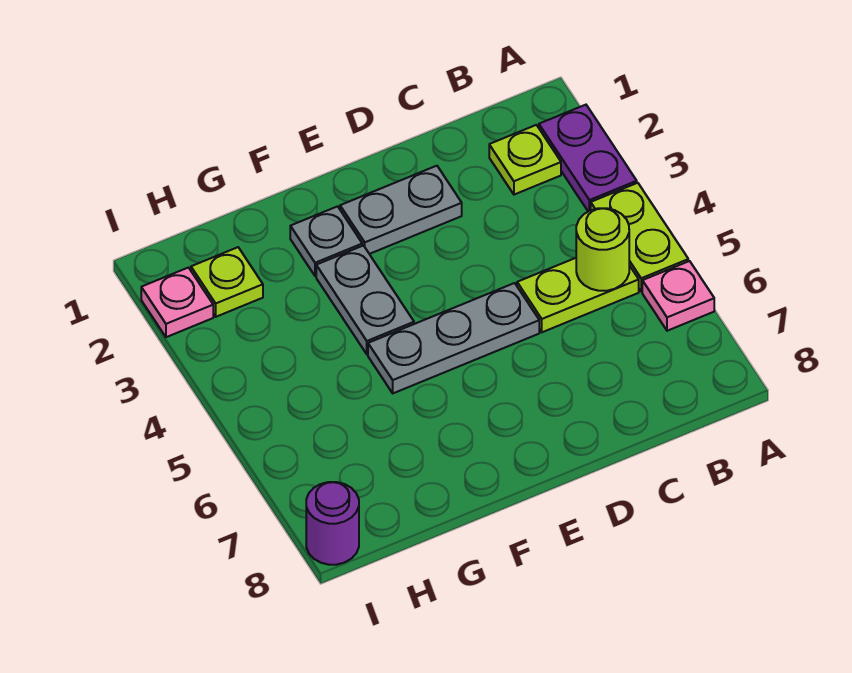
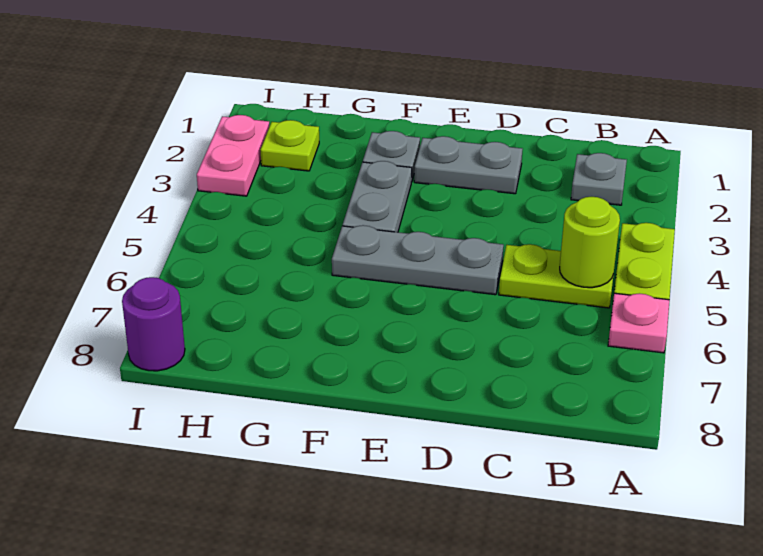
purple plate A2:A3 level 1 -> none
lime plate B2 level 1 -> grey plate B2 level 1
pink plate I2 level 1 -> pink plate I2:I3 level 1

